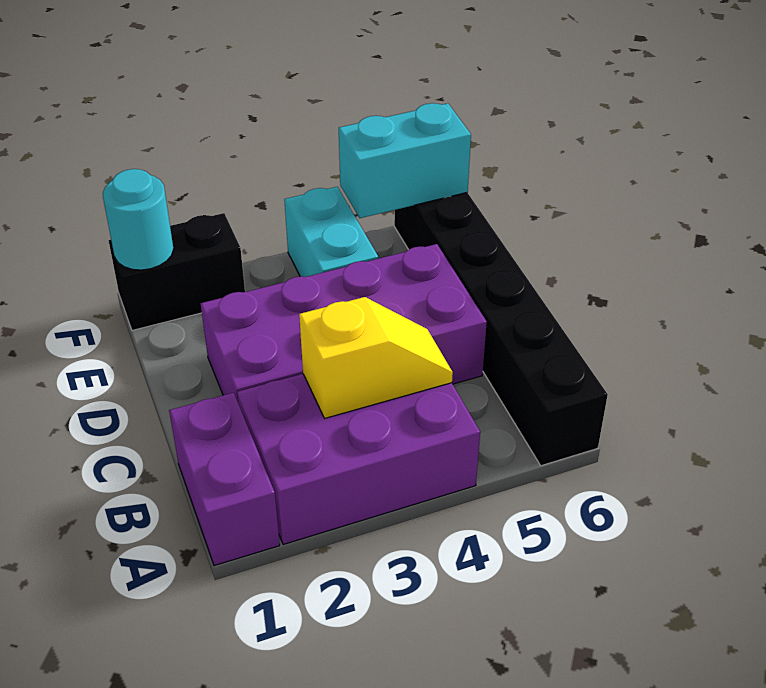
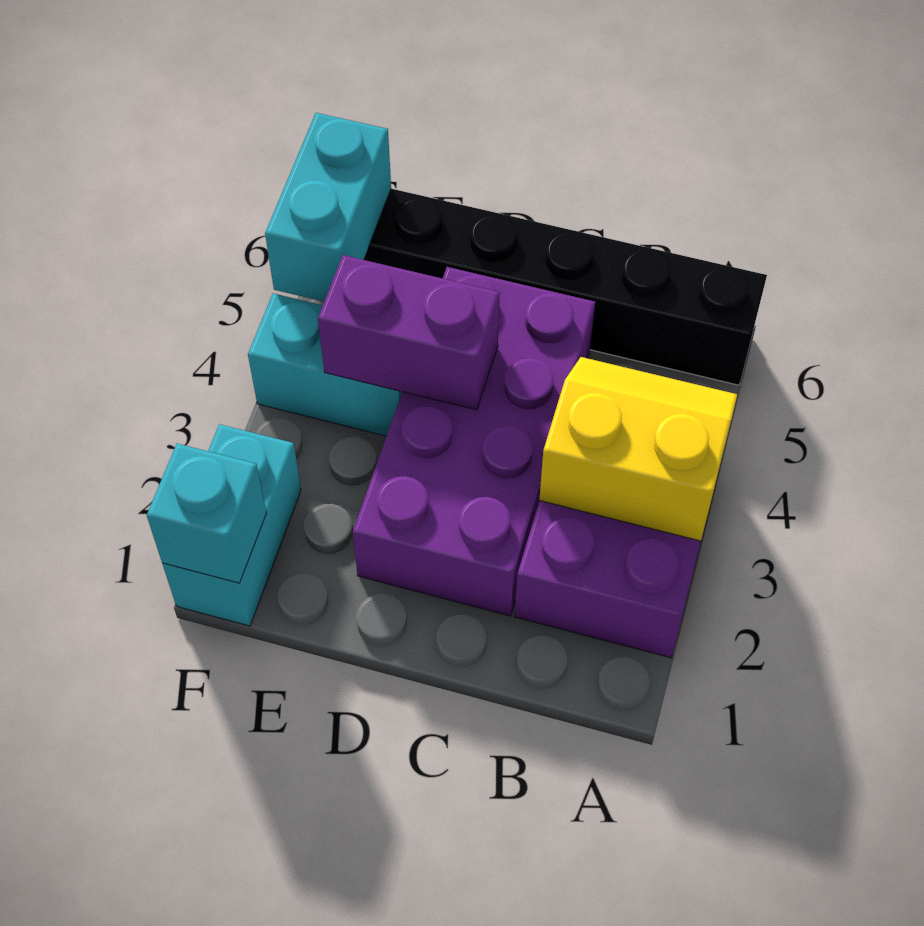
purple brick A1:B1 level 1 -> purple brick D4:E4 level 2
yellow slope B3:B4 level 2 top 3 -> yellow slope A3:B4 level 2 top 3
black brick F1:F2 level 1 -> cyan brick F1:F2 level 1
cyan round brick F1 level 2 -> cyan brick F1 level 2

